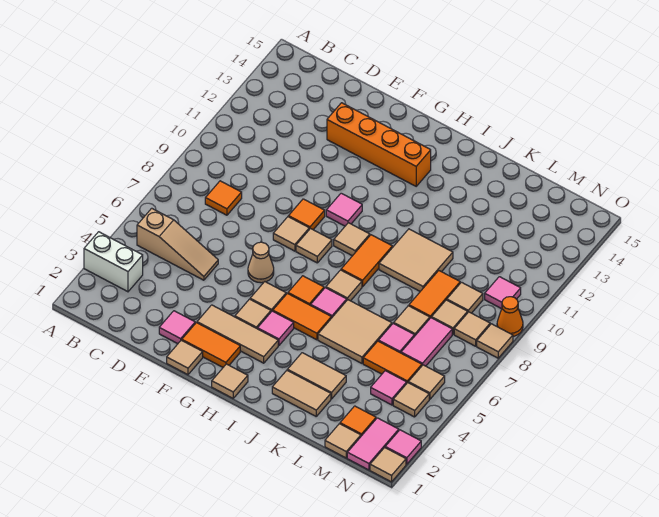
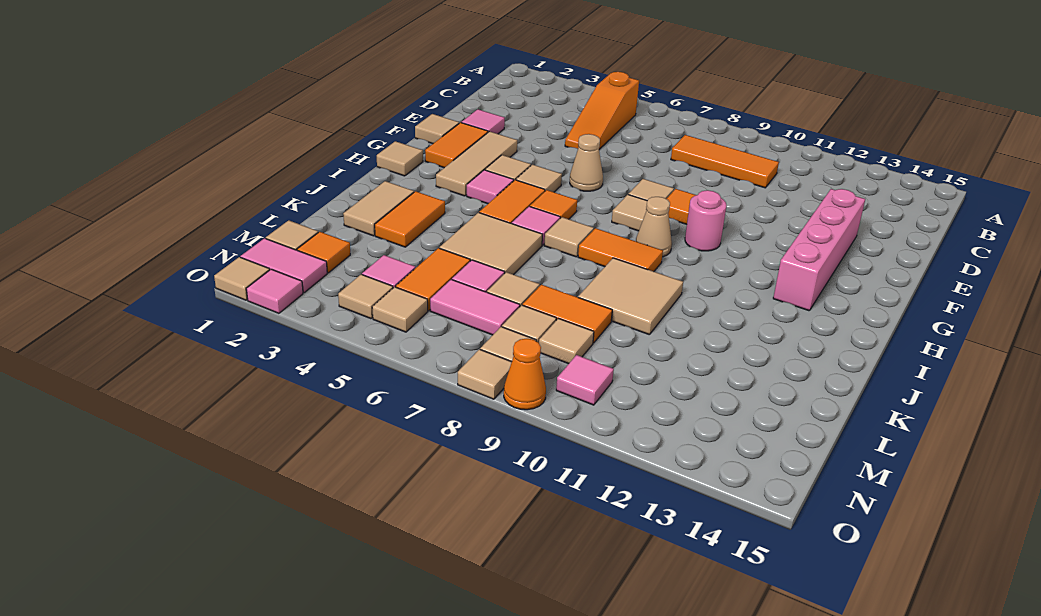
white brick A3:B3 level 1 -> none
tan slope B5:D5 level 1 top B -> orange slope B5:D5 level 1 top B
orange tile C8 level 1 -> orange tile C8:C10 level 1
orange brick E13:H13 level 1 -> pink brick E13:H13 level 1
pink tile G10 level 1 -> pink round brick G10 level 1
tan tile H9 level 1 -> tan cone H9 level 1
tan tile J3:K3 level 1 -> orange tile J3:K3 level 1

